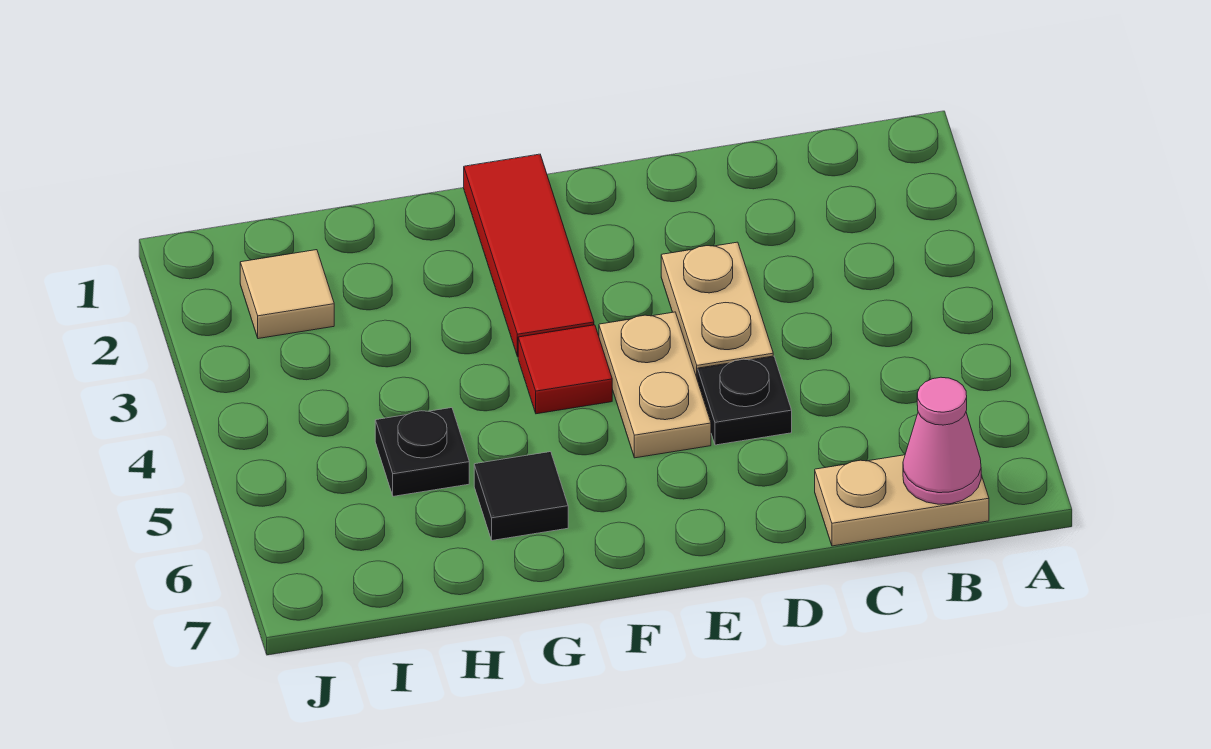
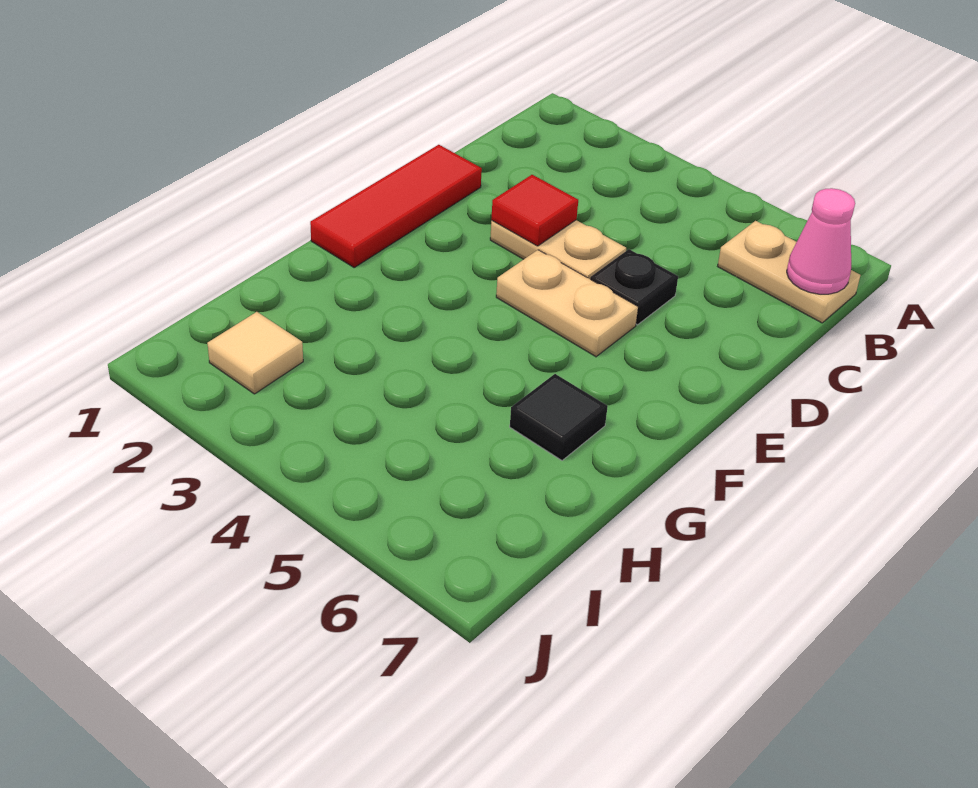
tan plate B7:C7 level 1 -> tan plate B6:B7 level 1
red tile F1:F3 level 1 -> red tile D1:F1 level 1
red tile F4 level 1 -> red tile D3 level 2
black plate H5 level 1 -> none

